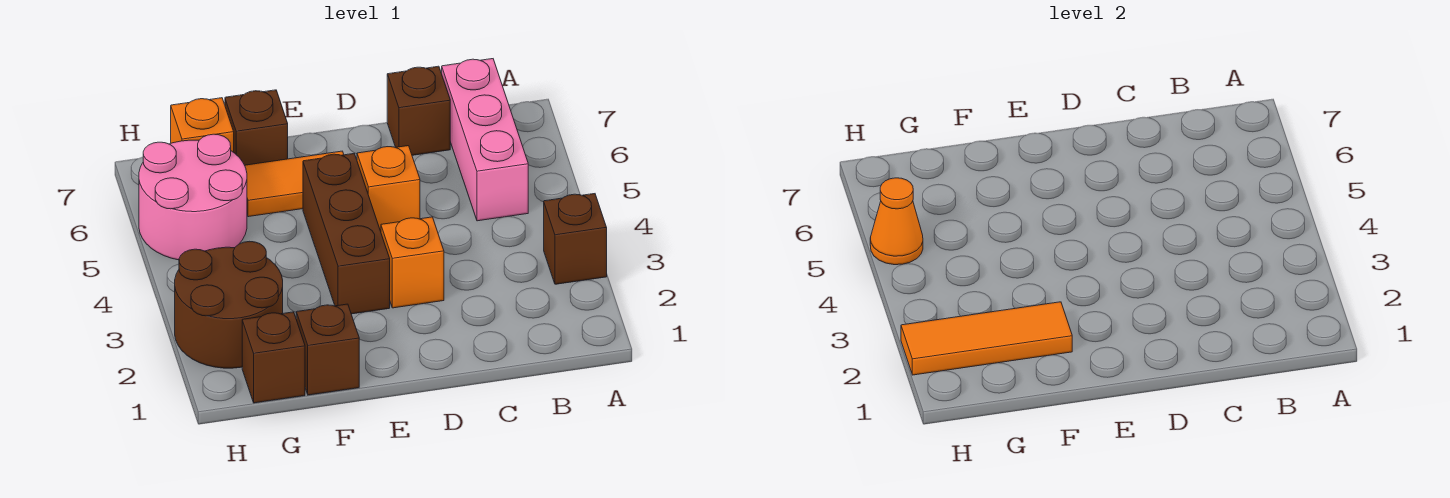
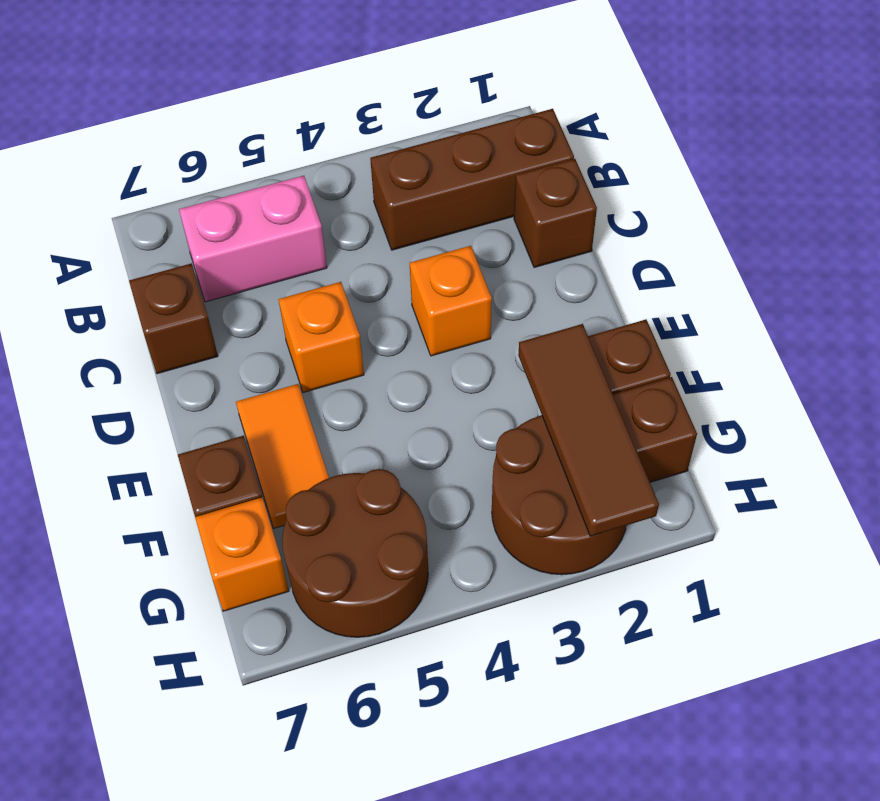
brown brick A3 level 1 -> brown brick C1 level 1
pink brick B5:B7 level 1 -> pink brick B5:B6 level 1
brown brick E3:E5 level 1 -> brown brick B1:B3 level 1
orange tile F2:H2 level 2 -> brown tile F2:H2 level 2
pink round brick G5:H6 level 1 -> brown round brick G5:H6 level 1
orange cone H5 level 2 -> none

